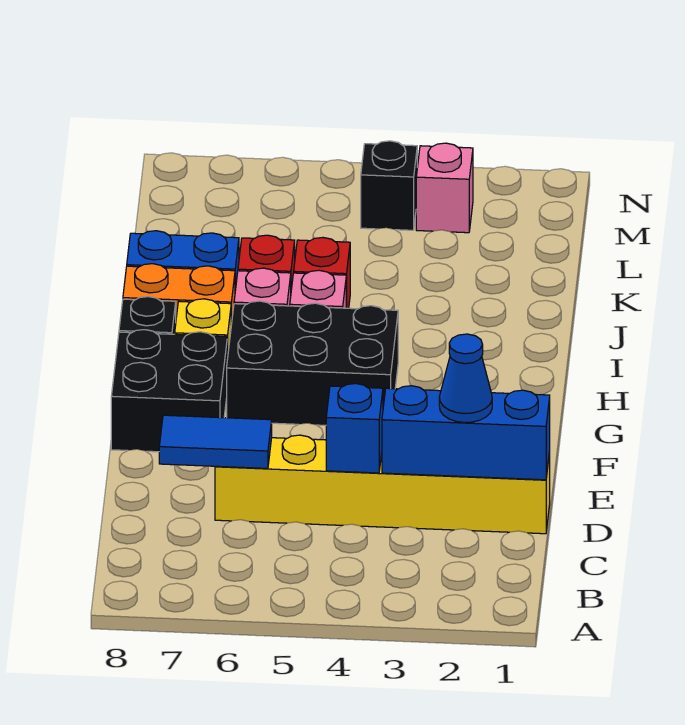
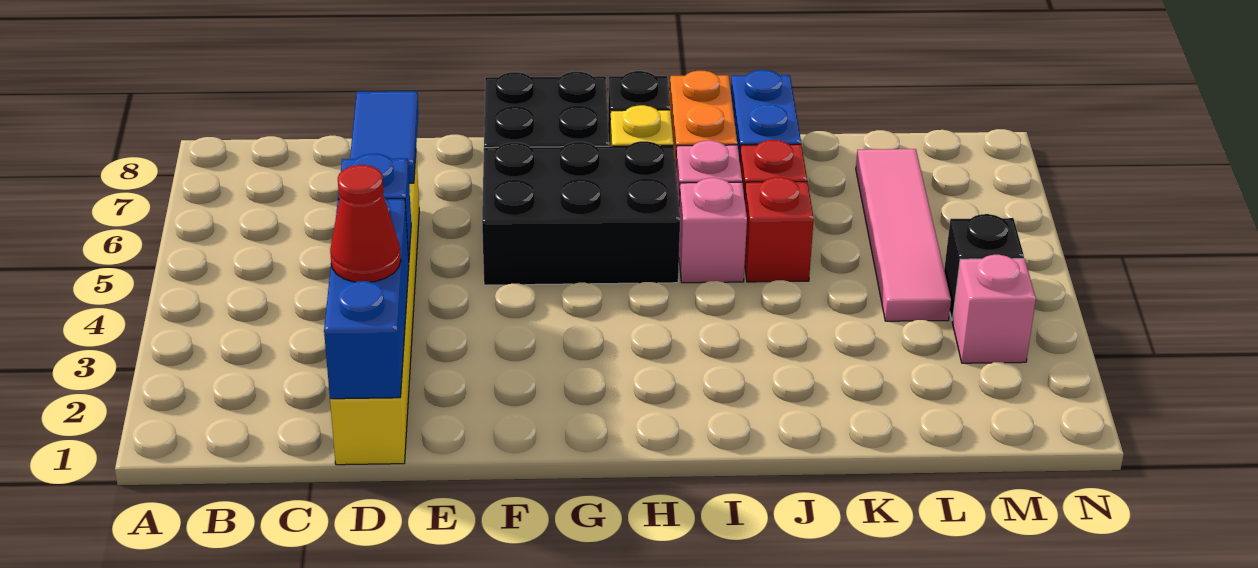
blue cone D2 level 3 -> red cone D2 level 3
black brick G4:H6 level 1 -> black brick F5:H6 level 1
none -> pink tile L4:L7 level 1

